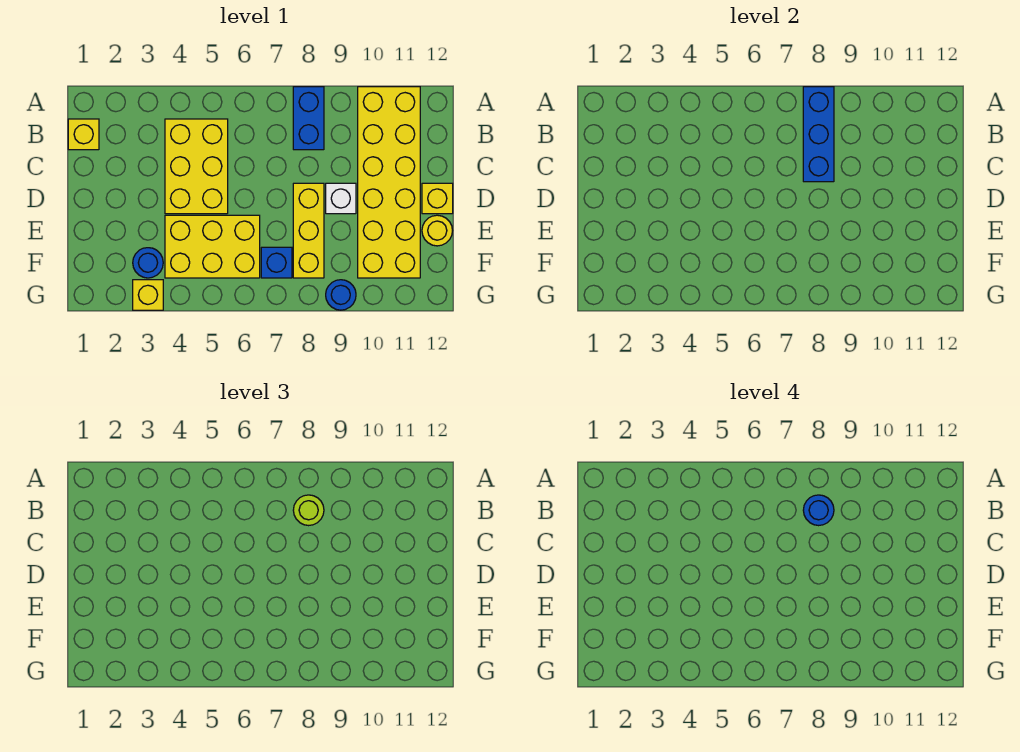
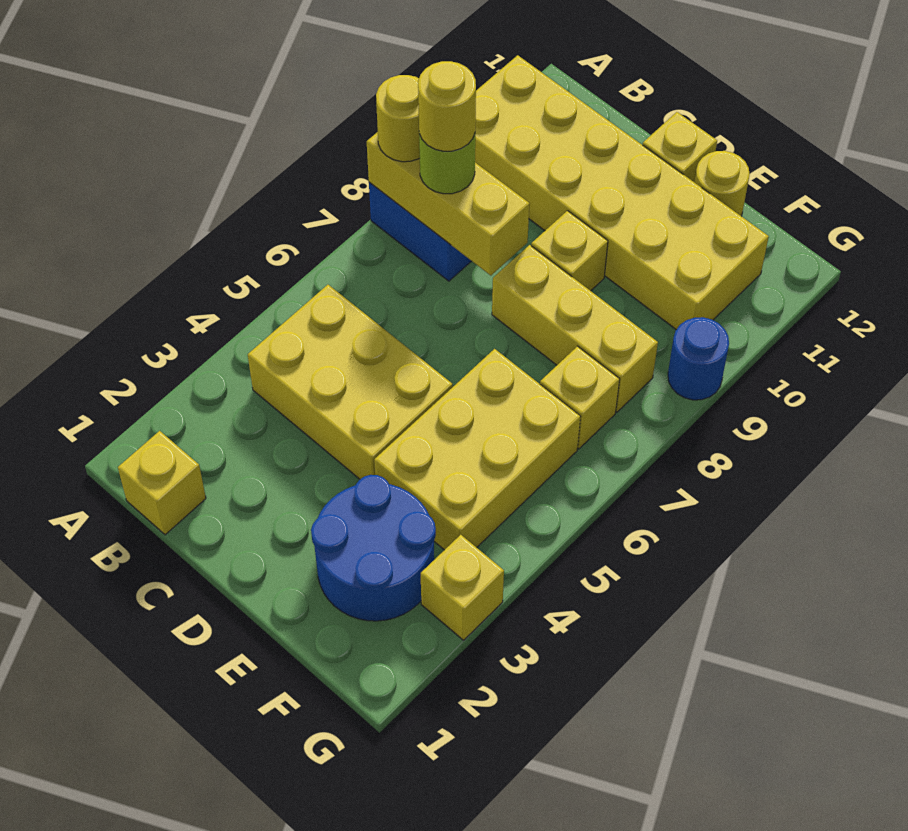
blue brick A8:C8 level 2 -> yellow brick A8:C8 level 2
none -> yellow round brick A8 level 3
blue round brick B8 level 4 -> yellow round brick B8 level 4
white brick D9 level 1 -> yellow brick D9 level 1
blue round brick F3 level 1 -> blue round brick E2:F3 level 1
blue brick F7 level 1 -> yellow brick F7 level 1

